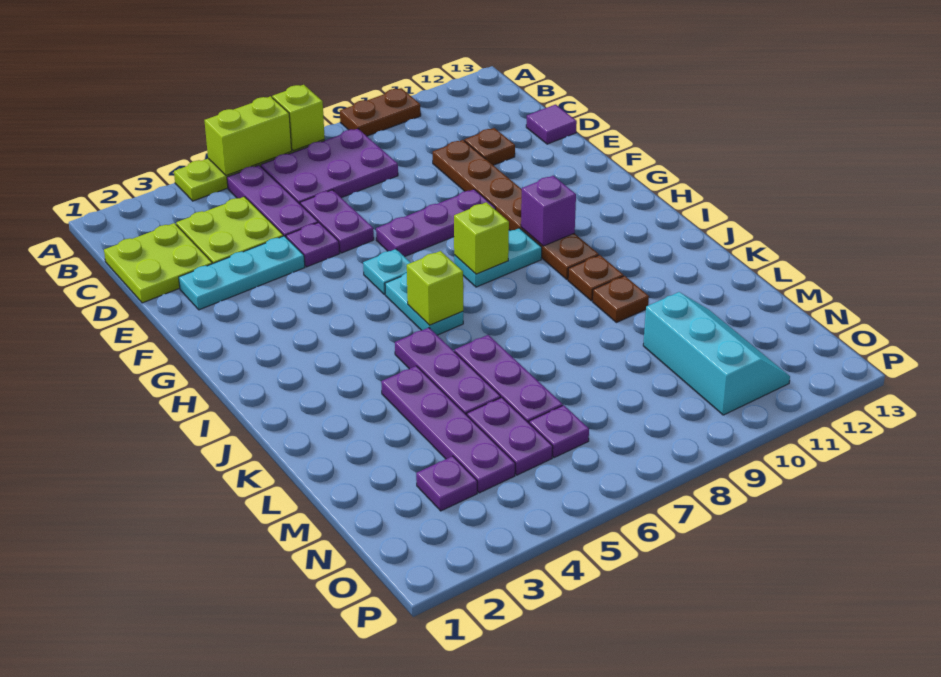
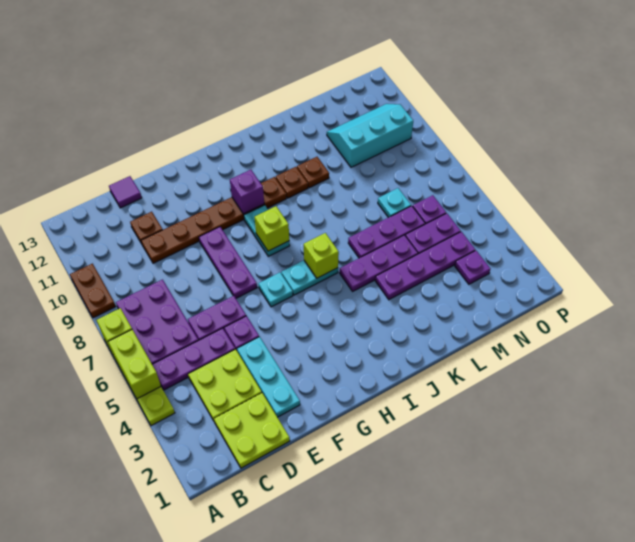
none -> cyan plate M7 level 1

